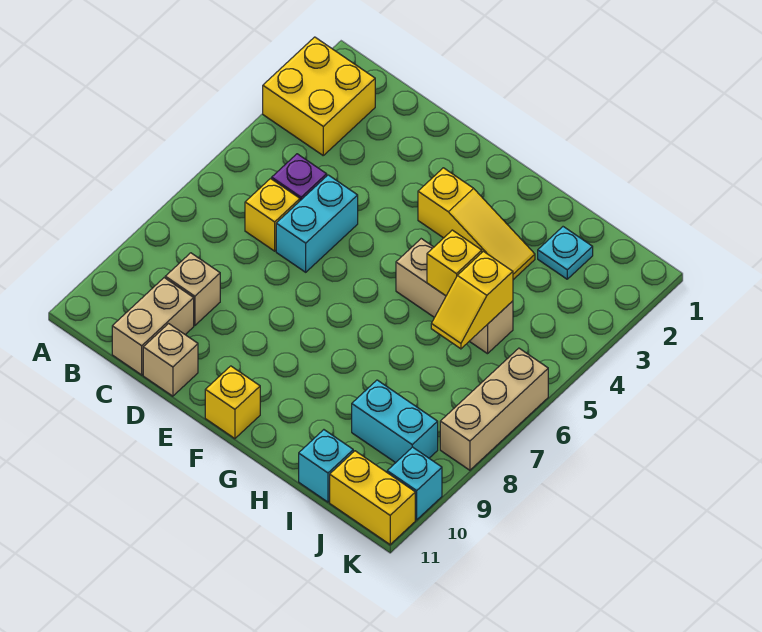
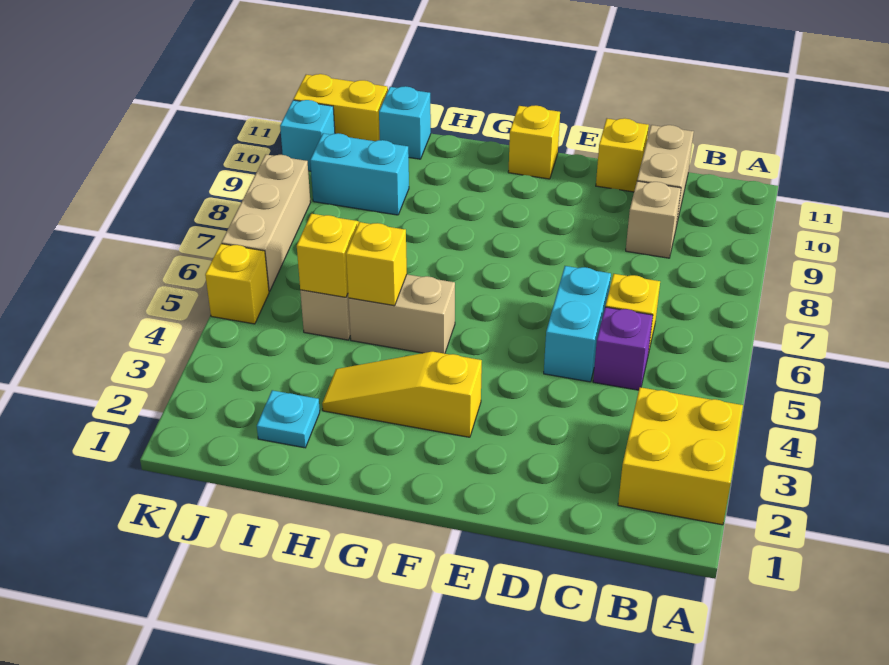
tan brick D11 level 1 -> yellow brick D11 level 1
none -> yellow brick K5 level 1

